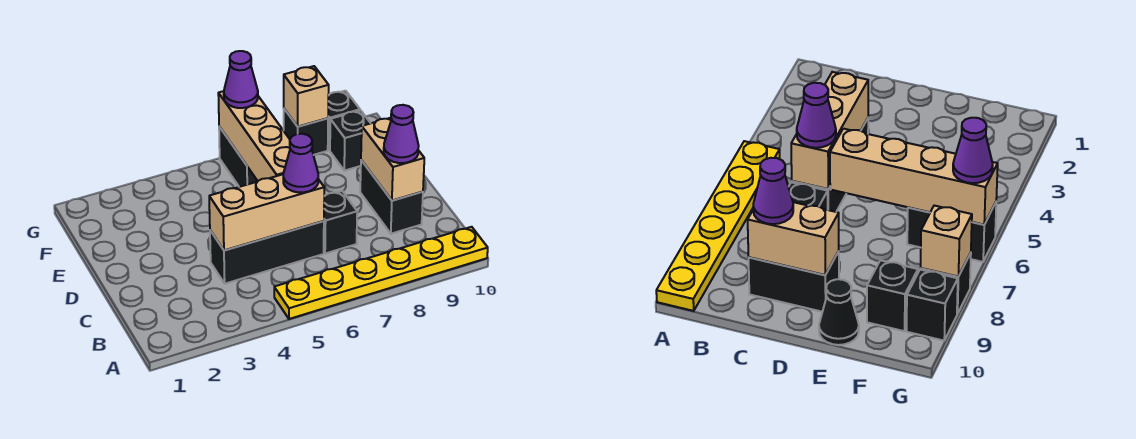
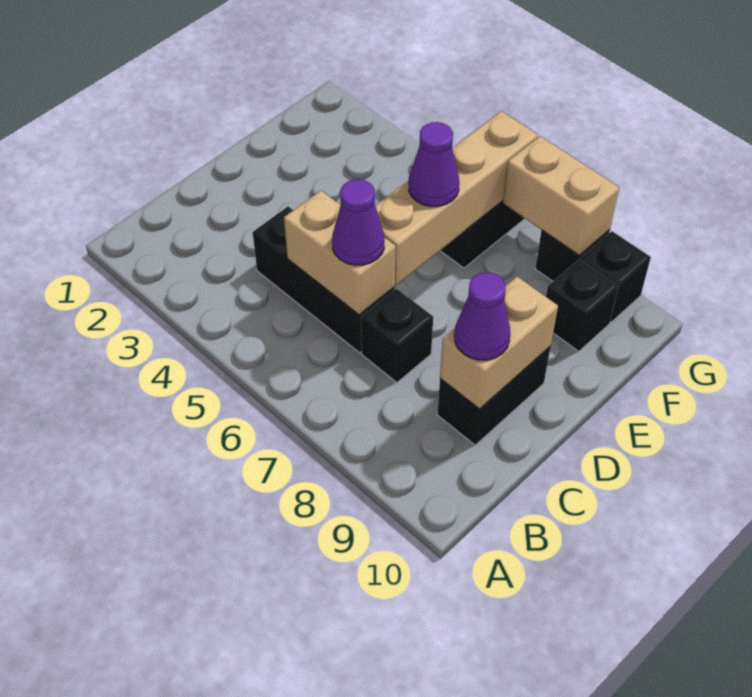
yellow plate A5:A10 level 1 -> none
tan brick C4:C6 level 2 -> tan brick C5:C6 level 2
black cone E10 level 1 -> none
purple cone G6 level 3 -> purple cone E6 level 3
tan brick G8 level 2 -> tan brick G7:G8 level 2

